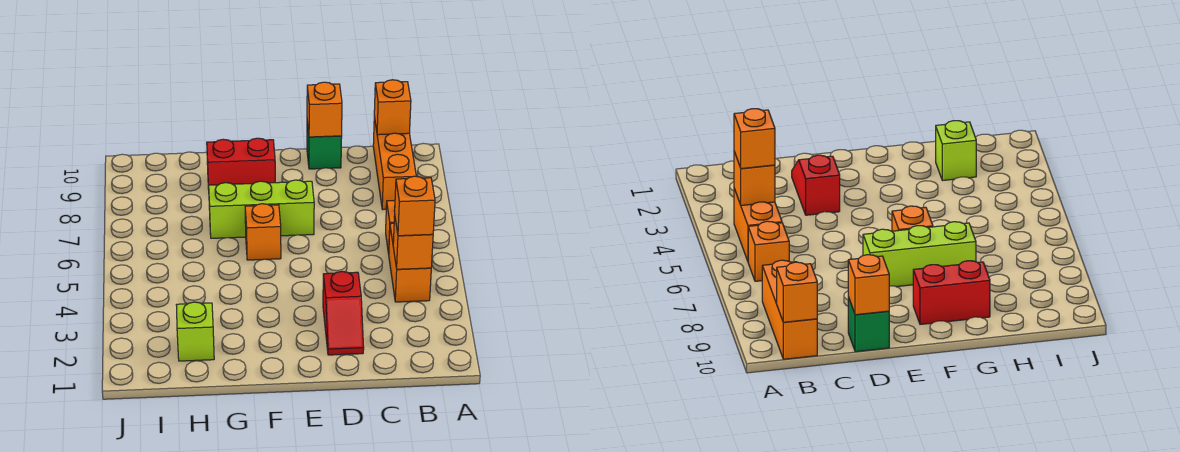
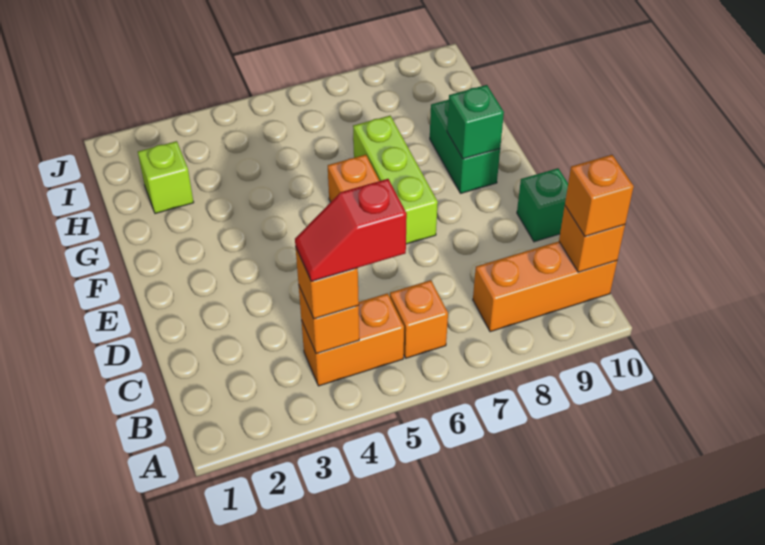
red slope D2:D3 level 1 top 3 -> red slope B4:B5 level 4 top 5
orange brick D10 level 2 -> orange brick B10 level 3
red brick F9:G9 level 1 -> green brick F9:G9 level 1
none -> green brick F9 level 2

